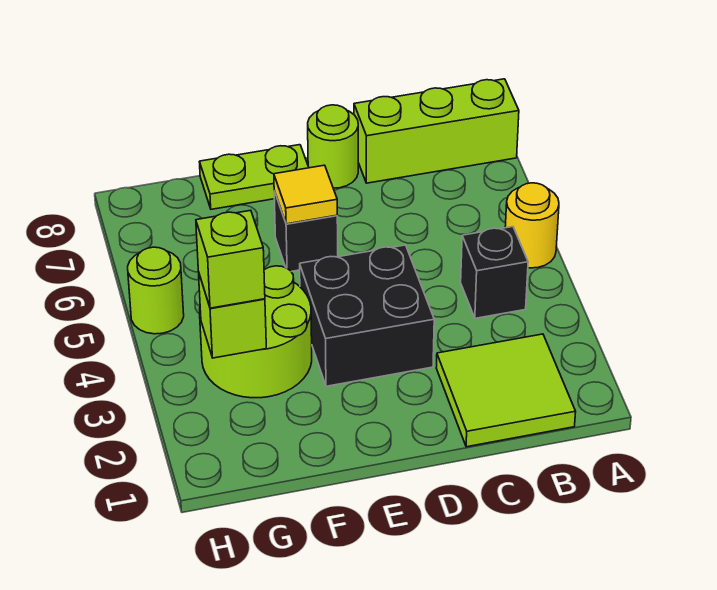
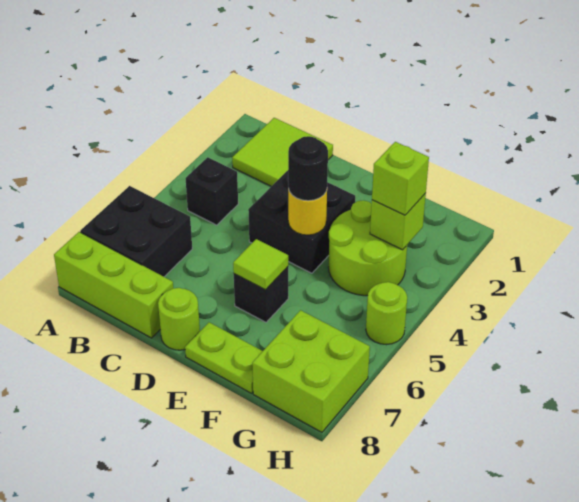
yellow round brick A5 level 1 -> yellow round brick E4 level 2
none -> black brick A6:B7 level 1
none -> black round brick E4 level 3
yellow tile E6 level 2 -> lime tile E6 level 2
none -> lime brick G7:H8 level 1

